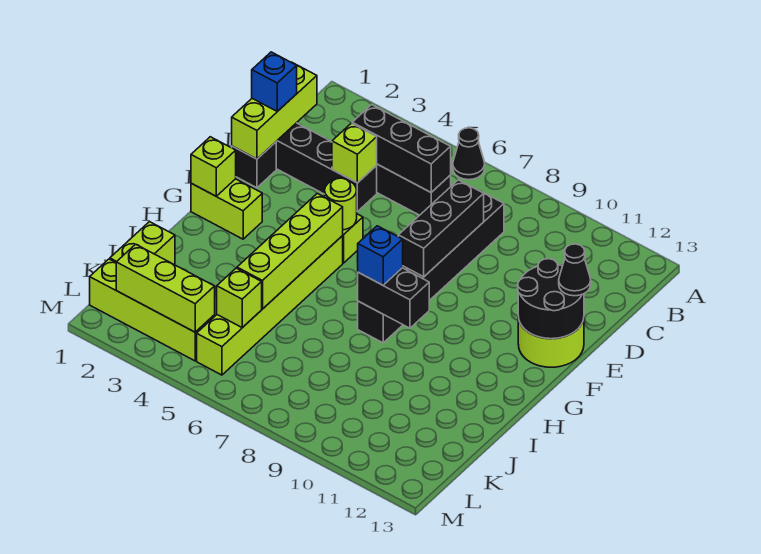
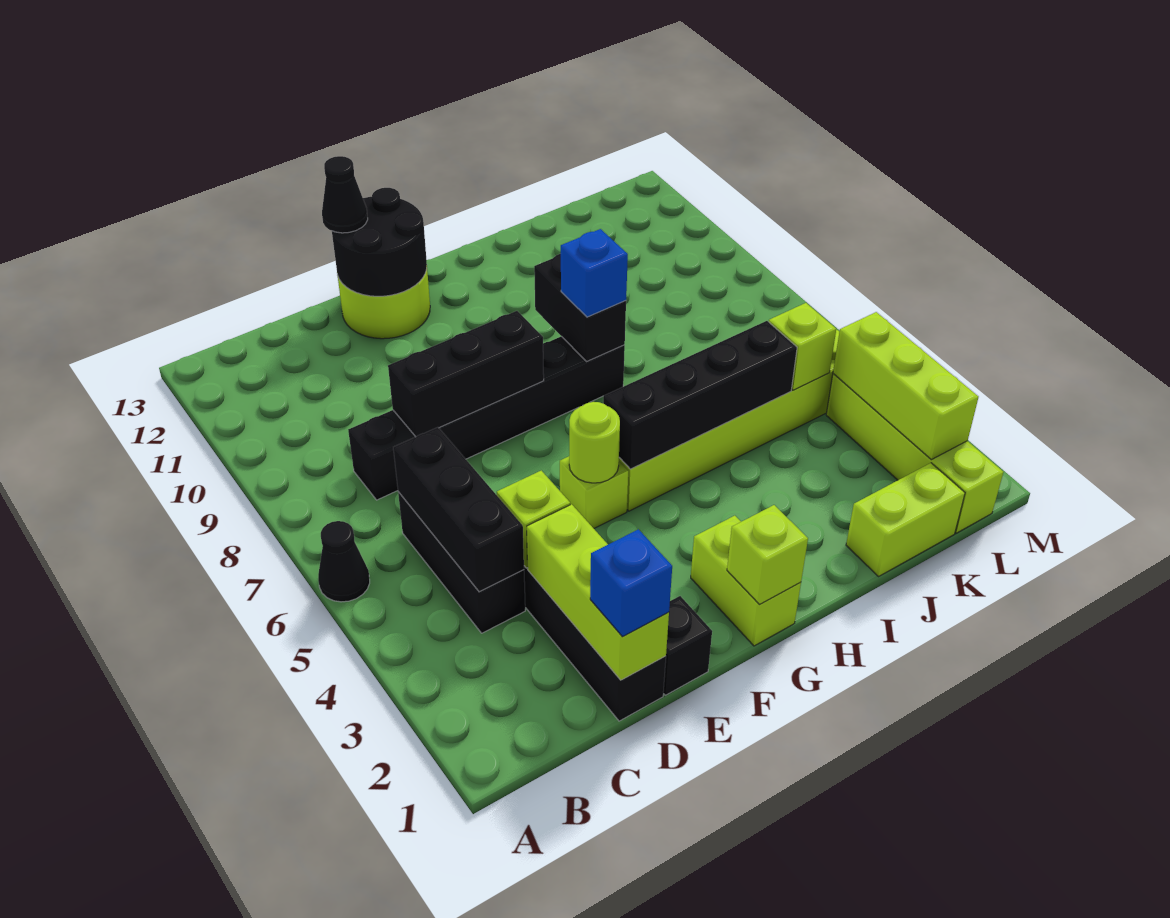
lime brick C1:E1 level 2 -> lime brick D1:D3 level 2
lime brick G5:J5 level 2 -> black brick G5:J5 level 2

